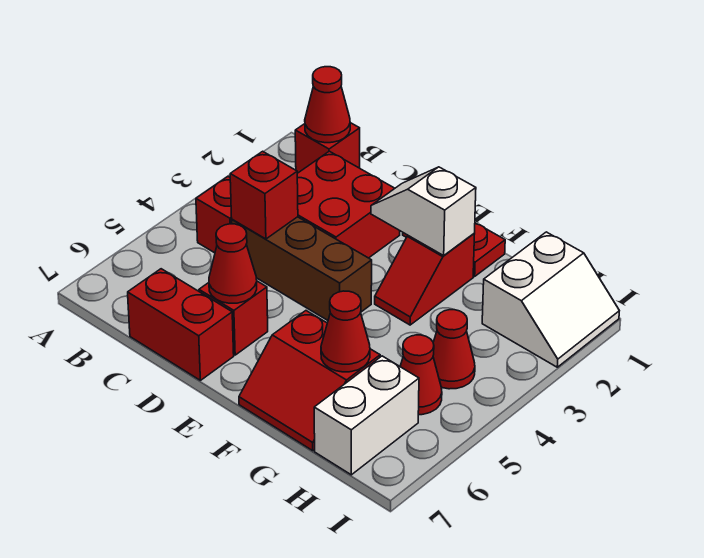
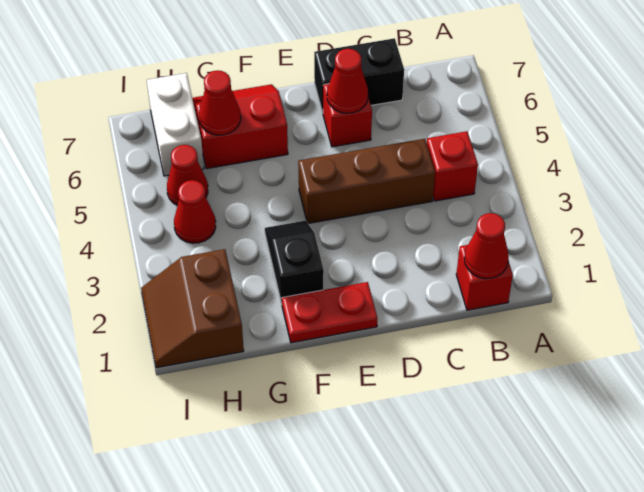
red brick C2:D3 level 1 -> none
red brick C4 level 2 -> none
red brick C7:D7 level 1 -> black brick C7:D7 level 1
white slope E2:F2 level 2 top F -> none
red slope F2:F3 level 1 top 2 -> black slope F2:F3 level 1 top 2
white slope H1:I2 level 1 top H -> brown slope H1:I2 level 1 top H

